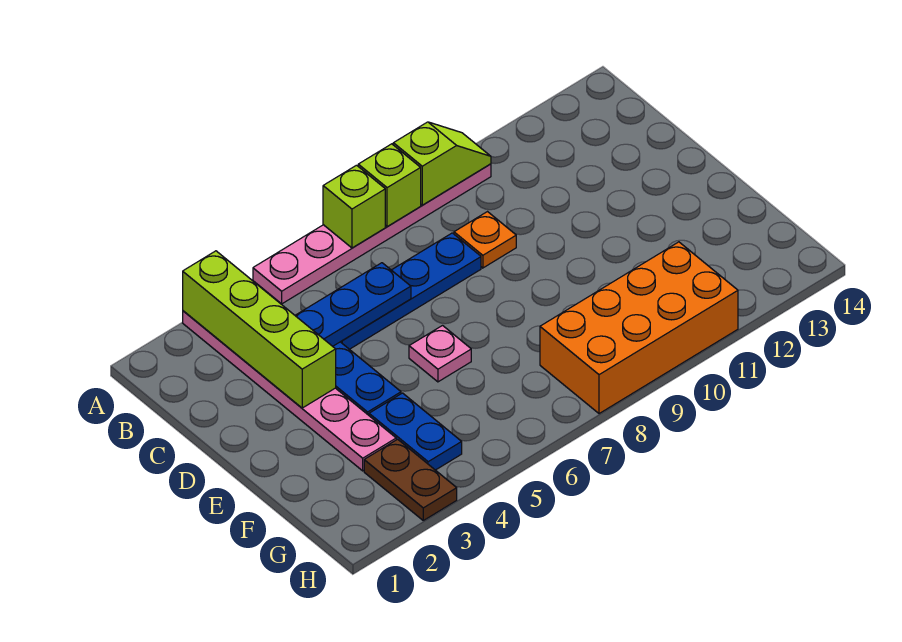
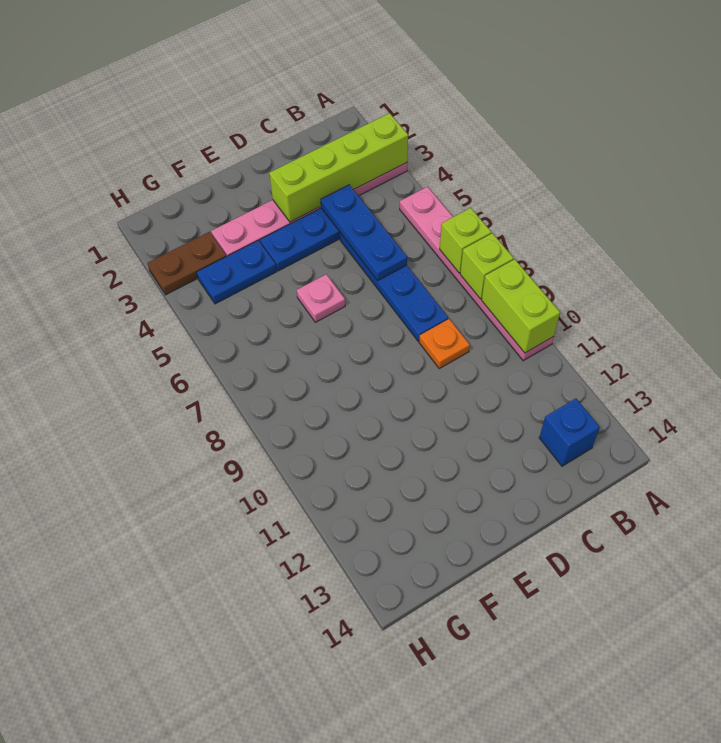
lime slope A9:A10 level 2 top 9 -> lime brick A9:A10 level 2
none -> blue brick B13 level 1
orange brick G8:H11 level 1 -> none

